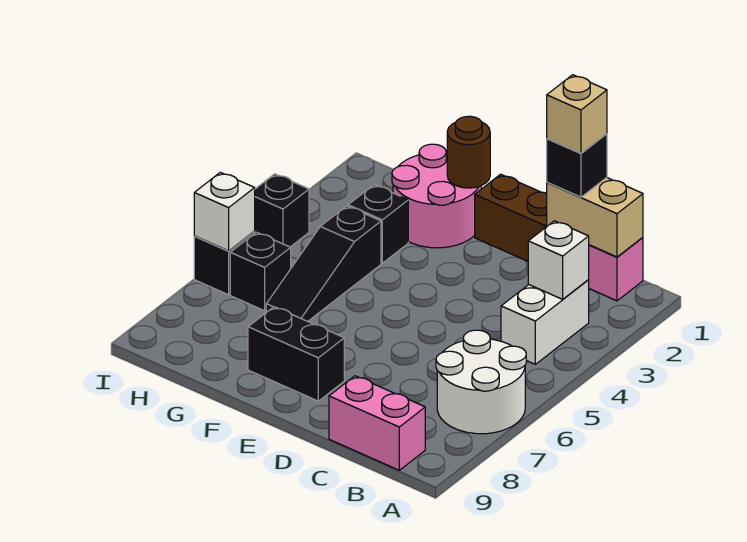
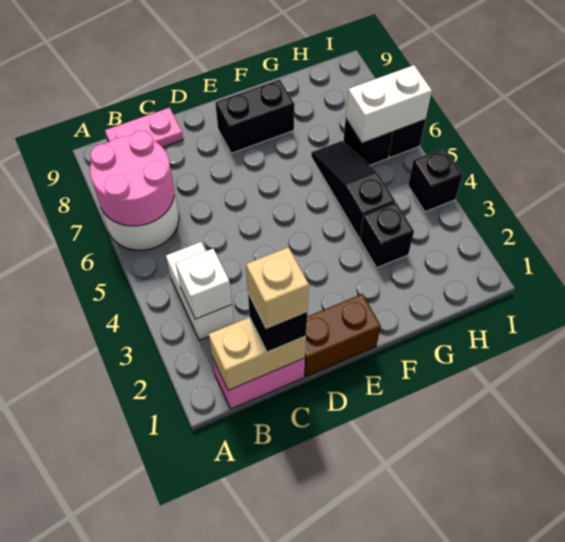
pink brick B9:C9 level 1 -> pink plate B9:C9 level 1
pink round brick F1:G2 level 1 -> pink round brick A6:B7 level 2
brown round brick F1 level 2 -> none
white brick I6 level 2 -> white brick H6:I6 level 2

